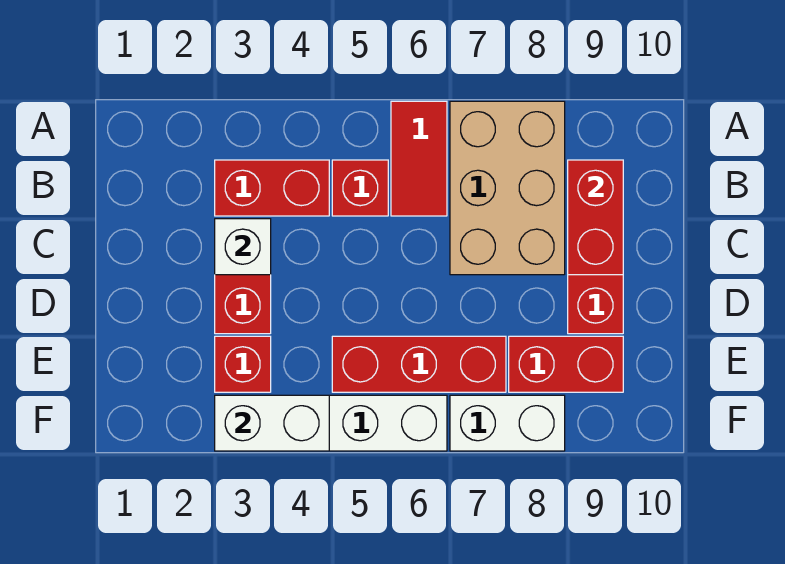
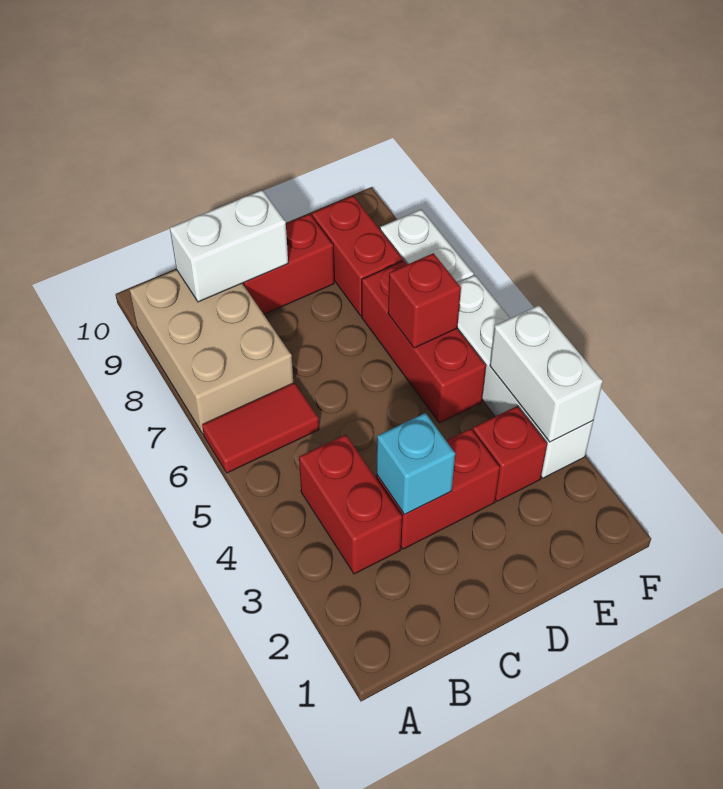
tan brick A7:C8 level 1 -> tan brick A7:B9 level 1
red brick B5 level 1 -> red brick E6 level 2
red brick B9:C9 level 2 -> white brick B9:C9 level 2
white brick C3 level 2 -> cyan brick C3 level 2

